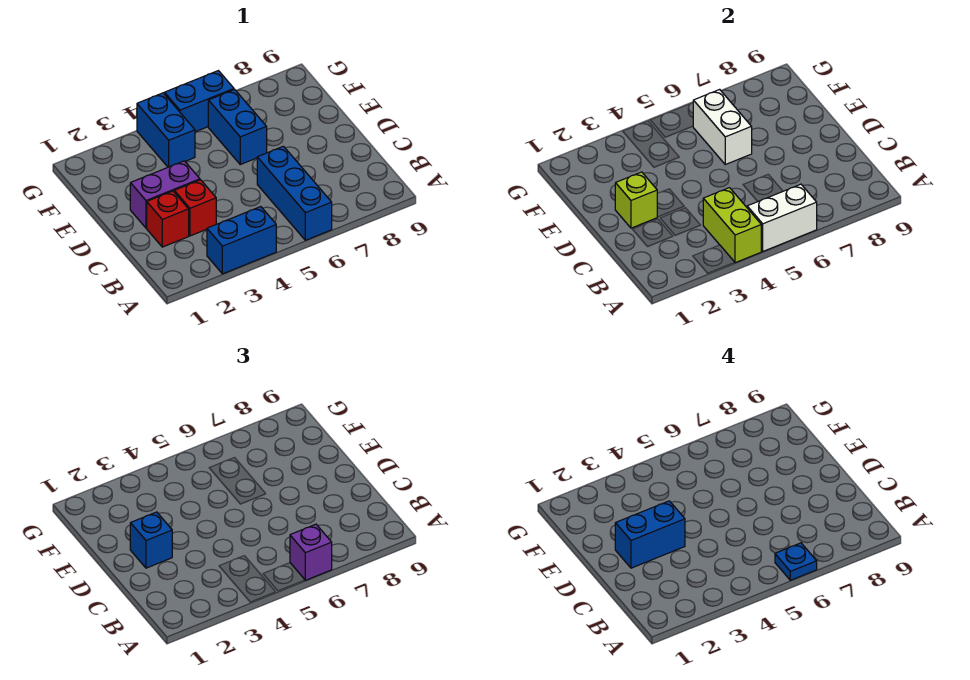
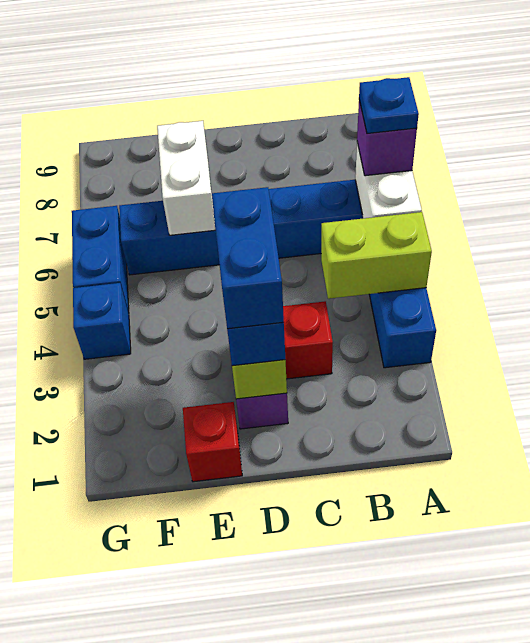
red brick C2 level 1 -> red brick E1 level 1
white brick E6:F6 level 2 -> white brick E6:E7 level 2
blue brick F4:G4 level 1 -> blue brick G4 level 1

